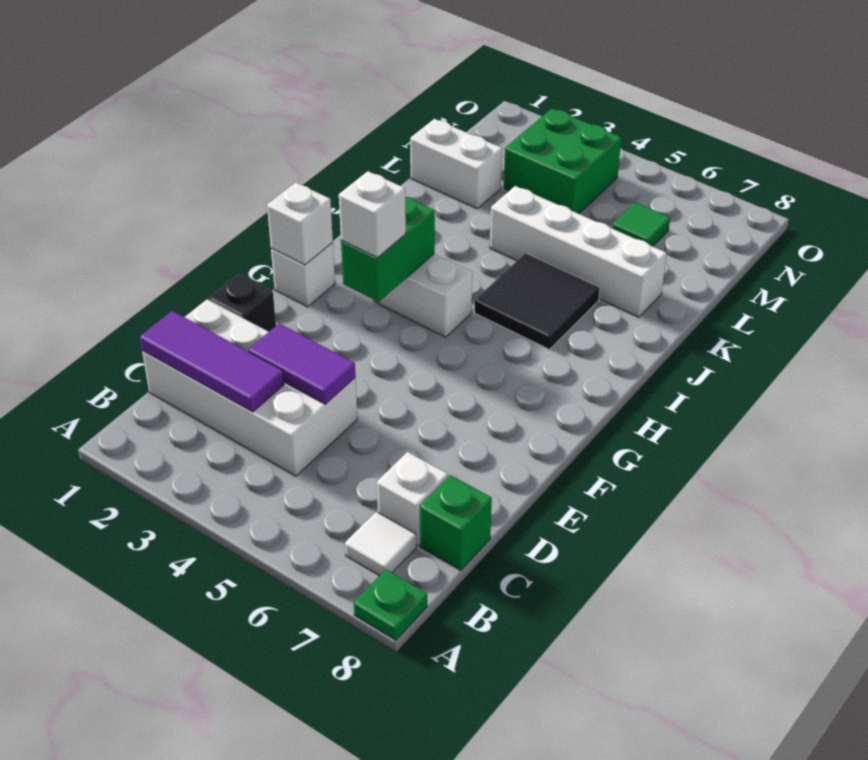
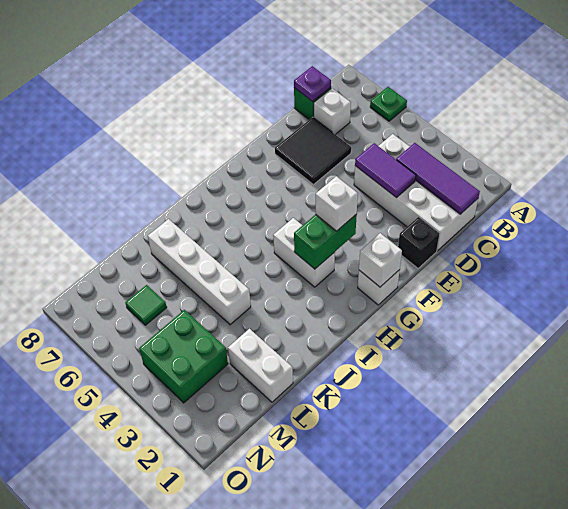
green plate A8 level 1 -> green plate A6 level 1
white tile B7 level 1 -> none
none -> purple plate C8 level 2
black tile I5:J6 level 1 -> black tile D6:E7 level 1

